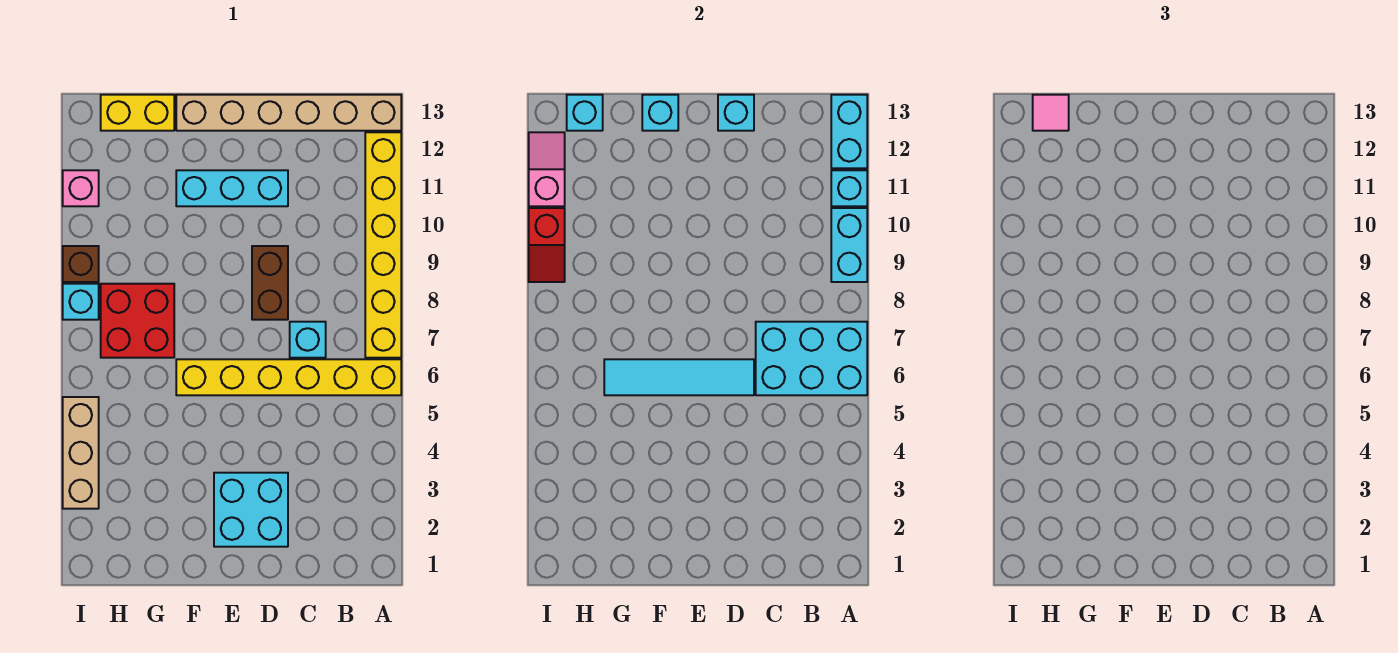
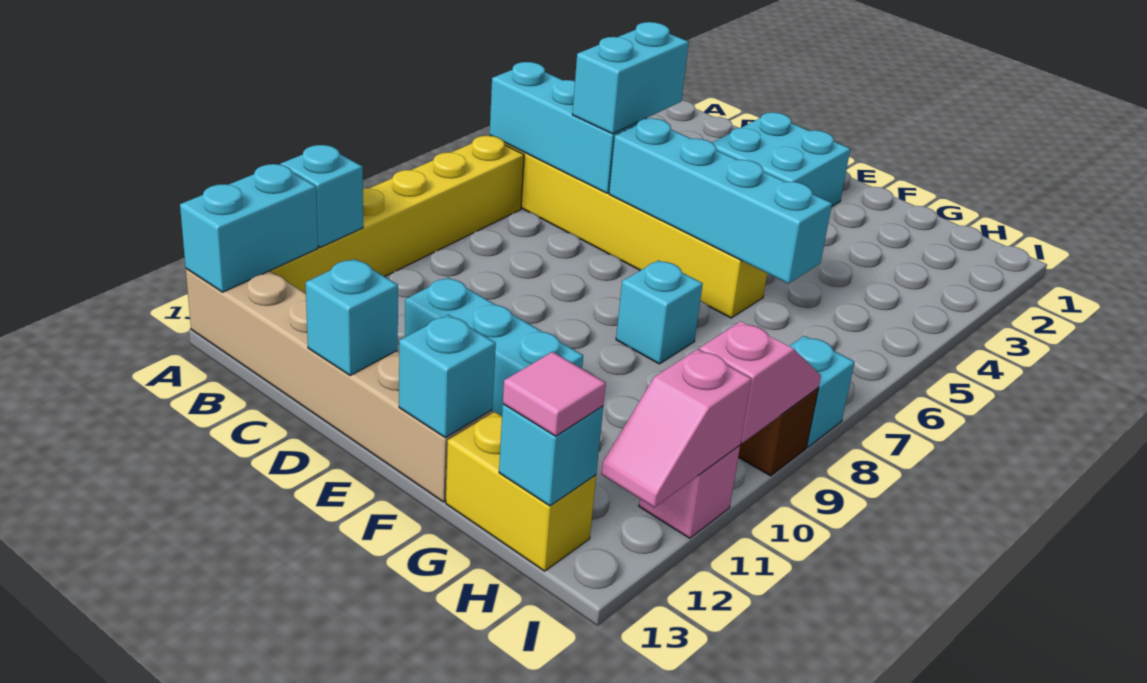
cyan brick A6:C7 level 2 -> cyan brick A6:C6 level 2
cyan brick A9:A10 level 2 -> cyan brick C5:C6 level 3
cyan brick C7 level 1 -> cyan brick F8 level 1
cyan tile D6:G6 level 2 -> cyan brick D6:G6 level 2
brown brick D8:D9 level 1 -> none
red brick G7:H8 level 1 -> none
tan brick I3:I5 level 1 -> none
red slope I9:I10 level 2 top 10 -> pink slope I9:I10 level 2 top 10

